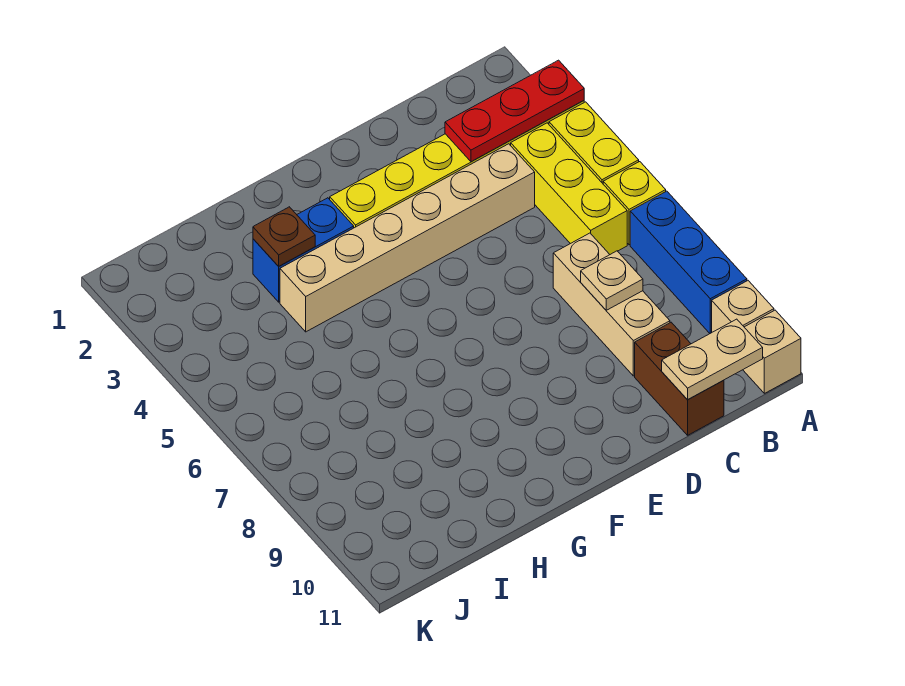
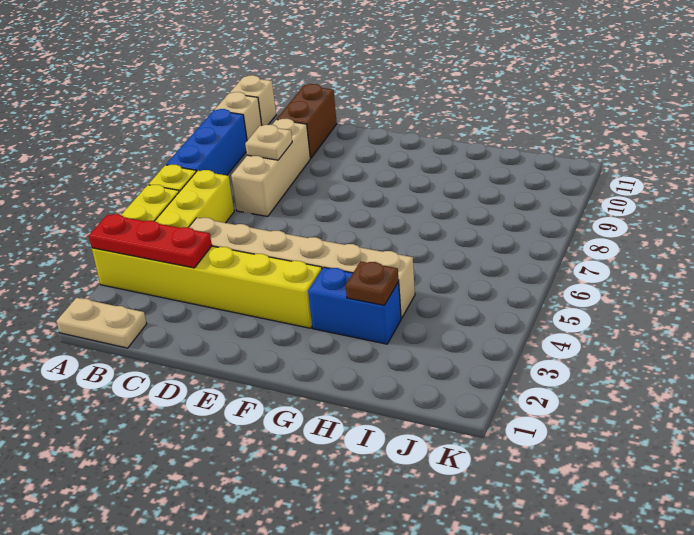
tan plate B11:C11 level 2 -> tan plate A1:B1 level 1

